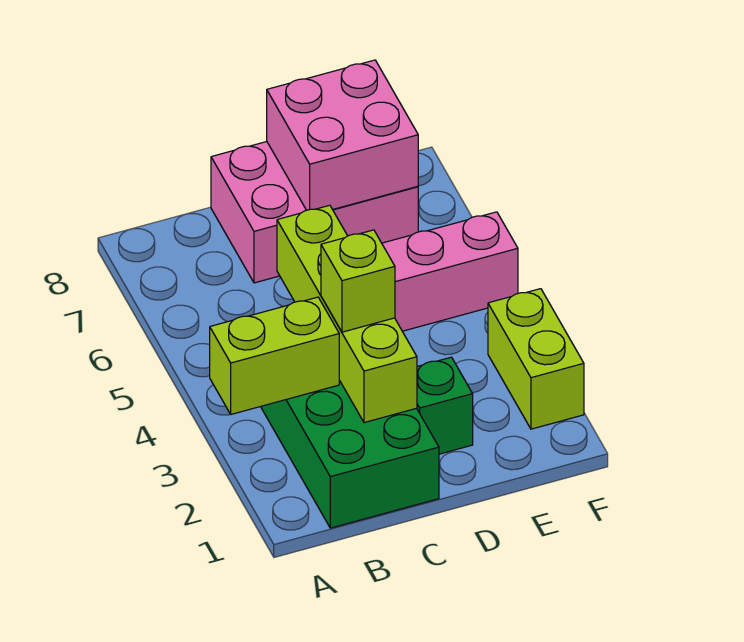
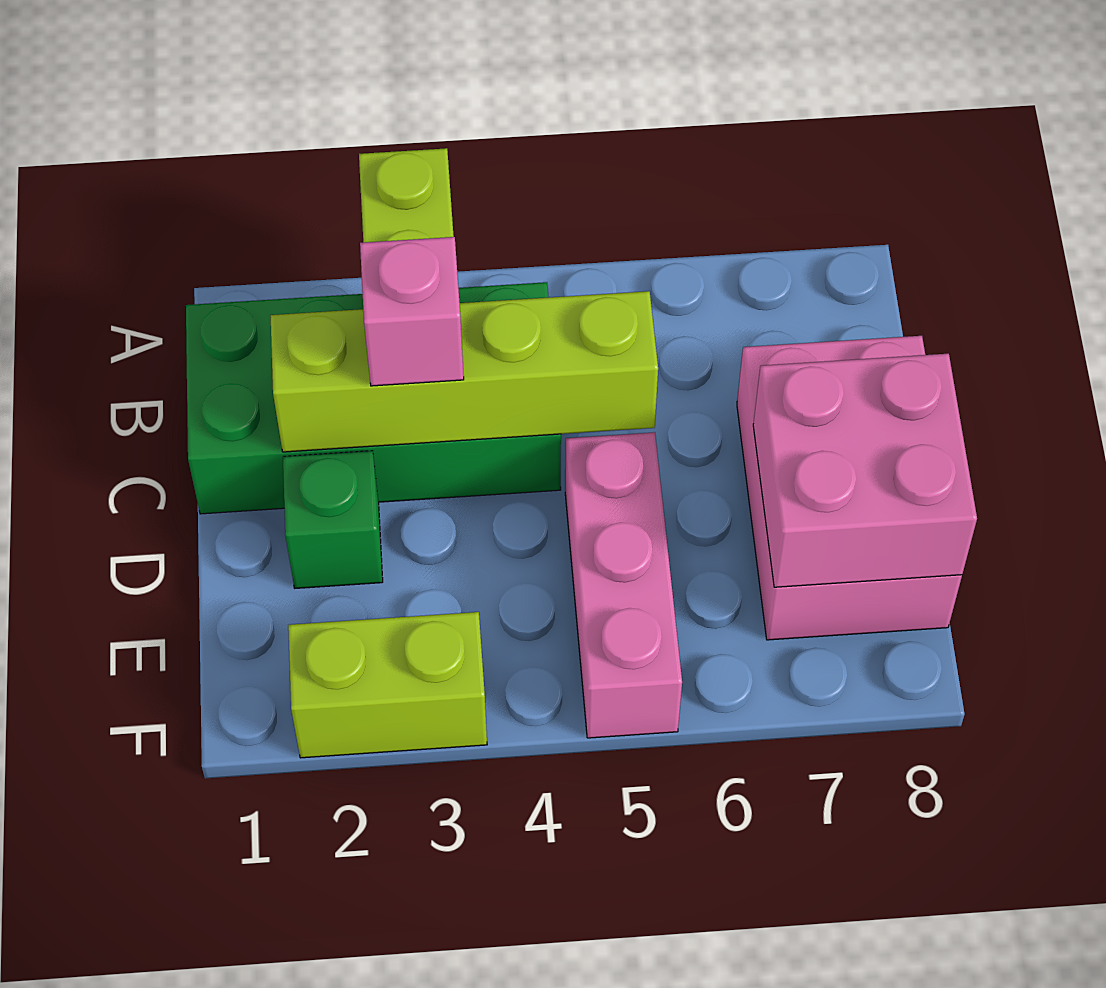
lime brick C3 level 3 -> pink brick C3 level 3

